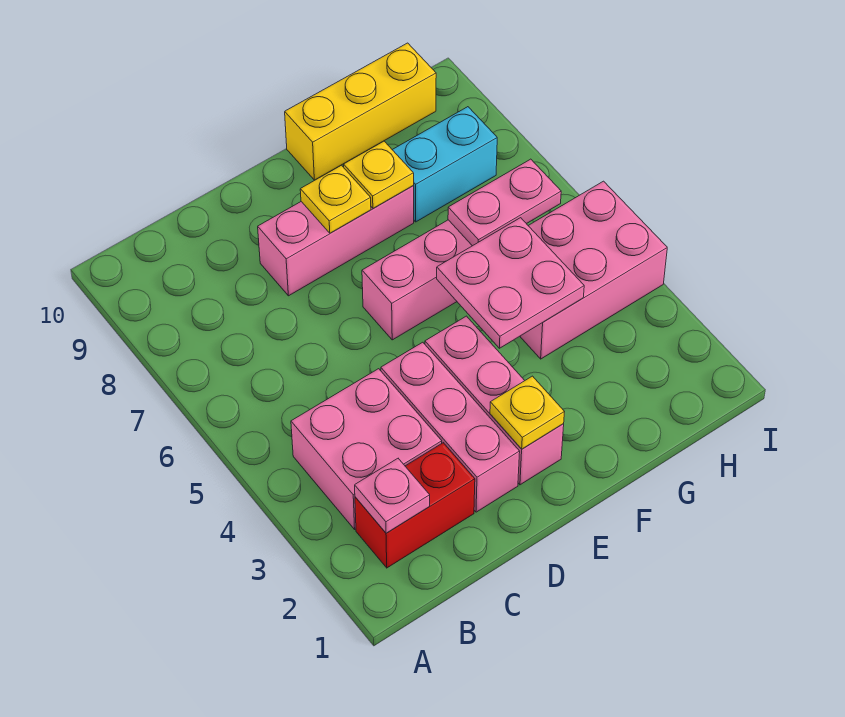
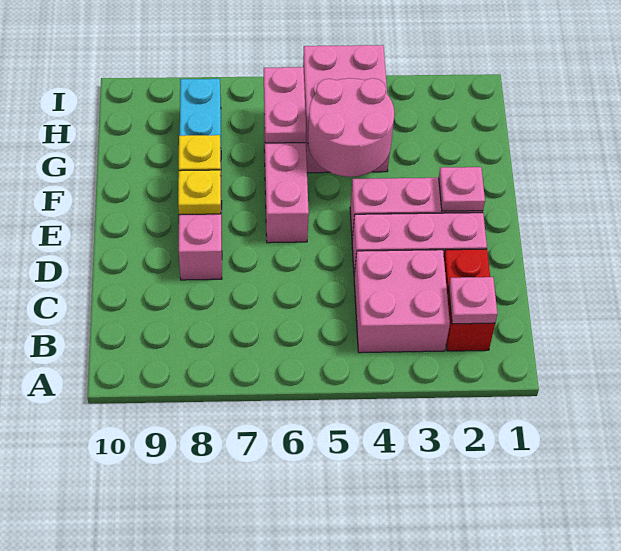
yellow plate E2 level 2 -> pink plate E2 level 2
pink plate F4:G5 level 2 -> pink round brick F4:G5 level 2
yellow brick F10:H10 level 1 -> none

